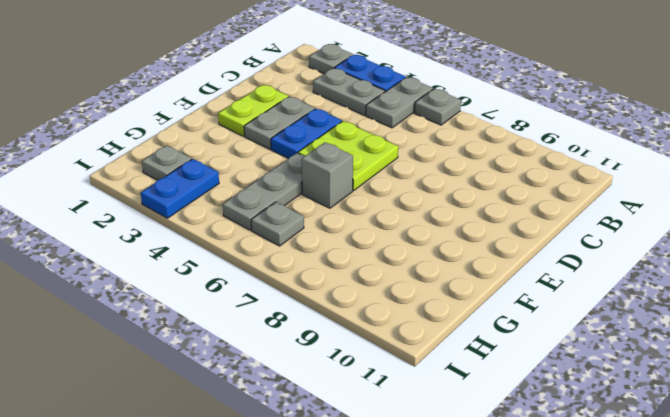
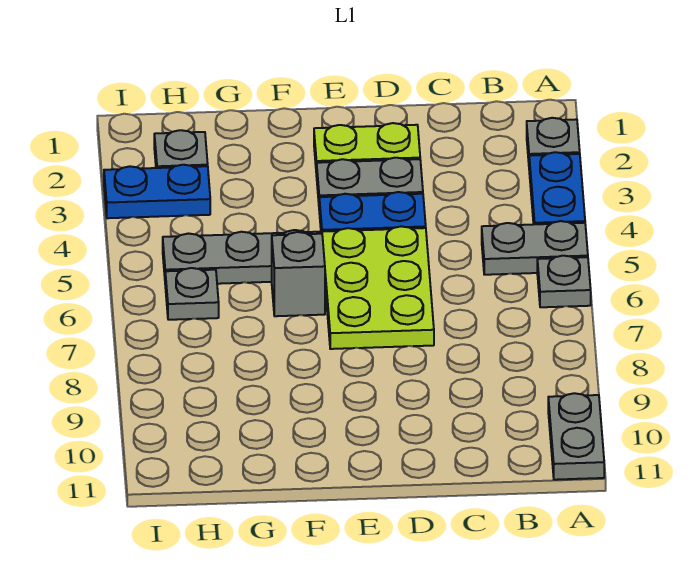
grey plate B3:B4 level 1 -> grey plate A10:A11 level 1
lime plate D5:E6 level 1 -> lime plate D5:E7 level 1

